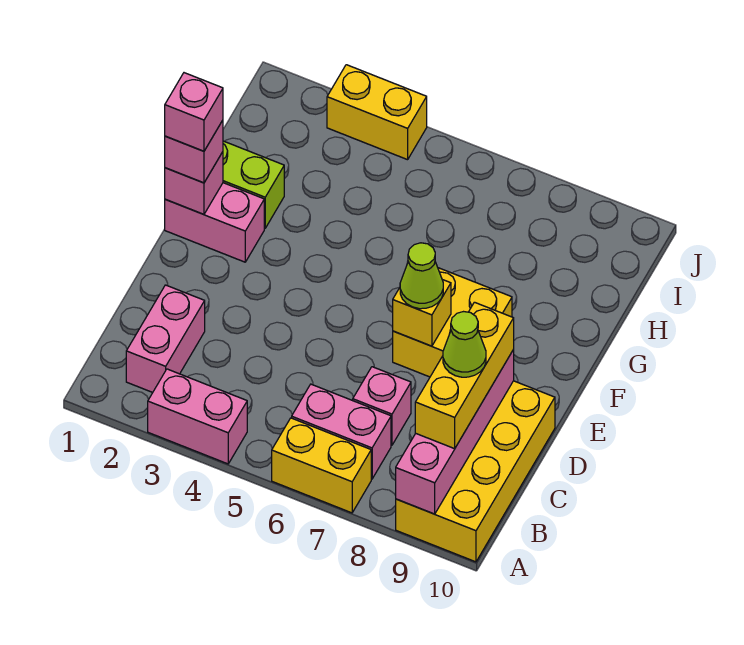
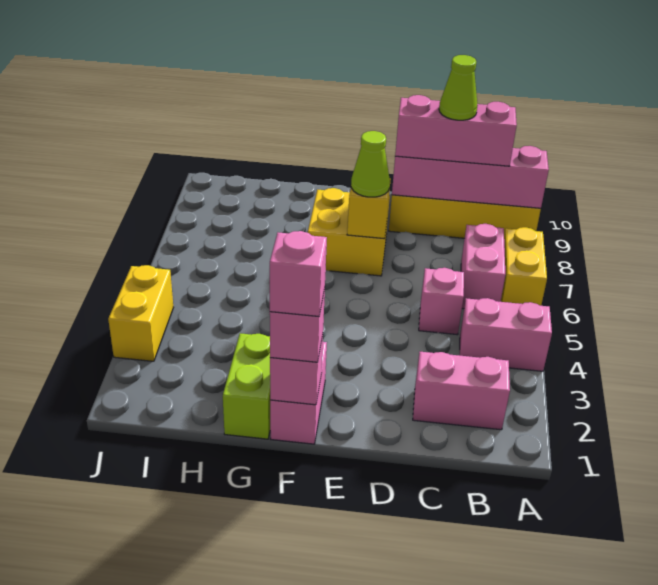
pink brick A3:A4 level 1 -> pink brick A4:B4 level 1
yellow brick B9:D9 level 3 -> pink brick B9:D9 level 3
pink brick C7 level 1 -> pink brick C5 level 1

